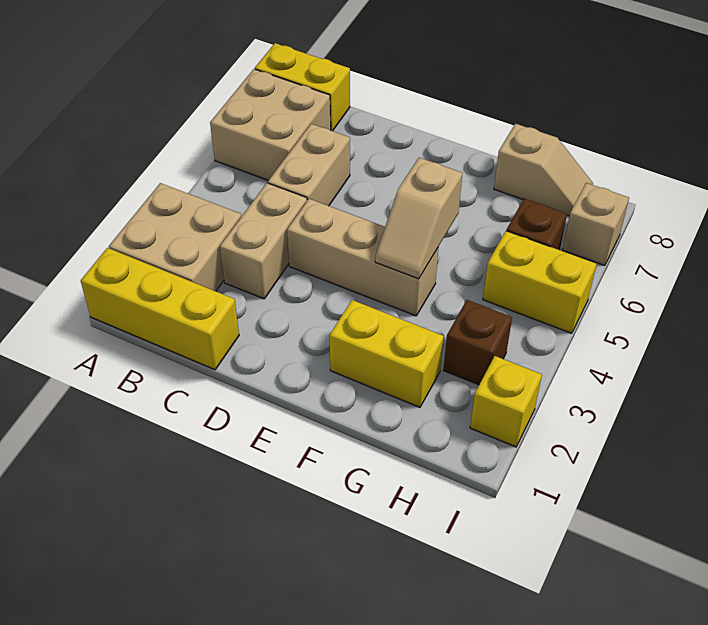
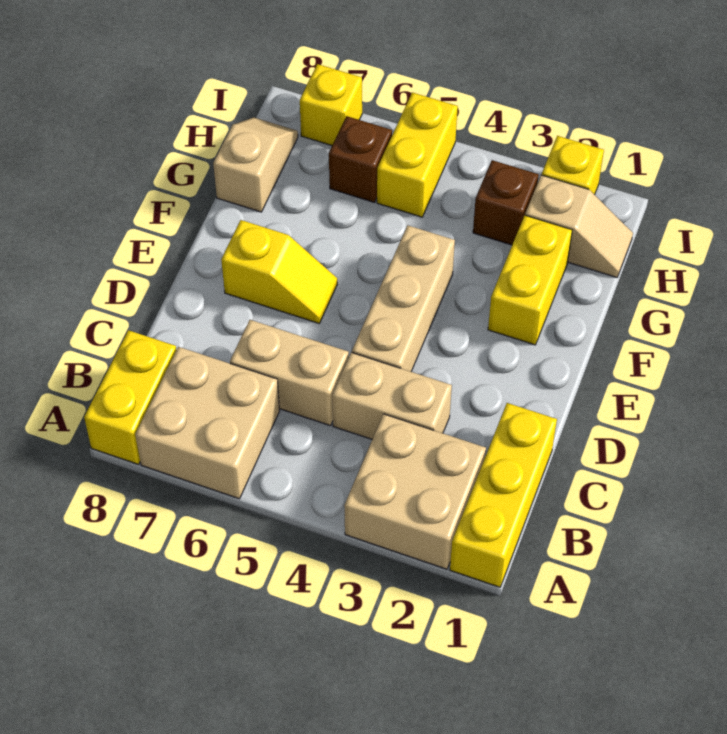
none -> yellow slope E6:E7 level 1 top 7
tan slope F4:F5 level 2 top 5 -> tan slope H1:H2 level 1 top 2
tan brick I7 level 1 -> yellow brick I7 level 1

